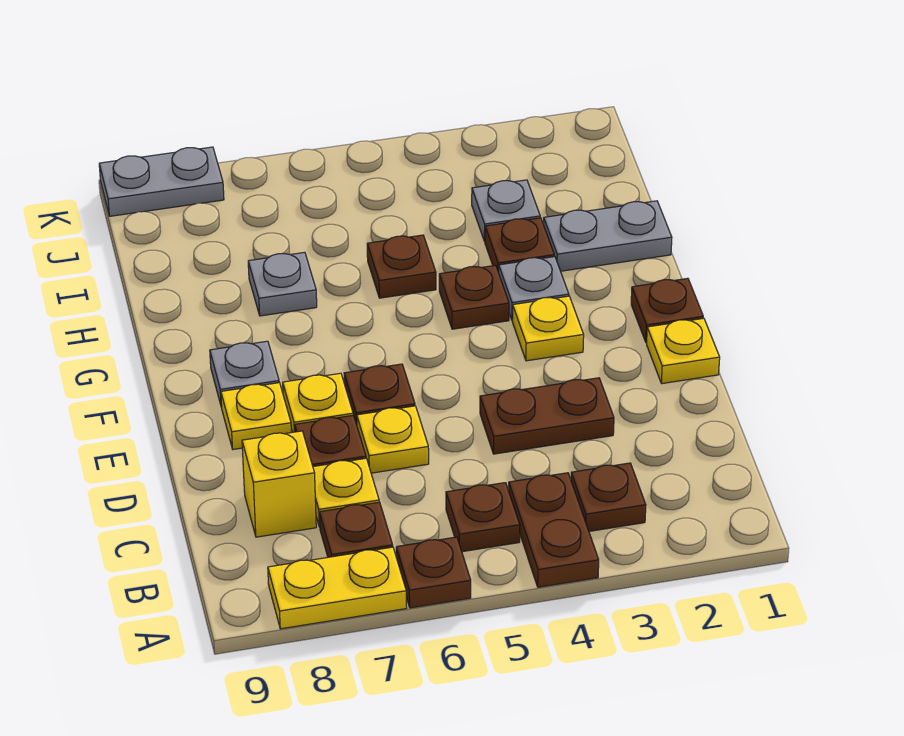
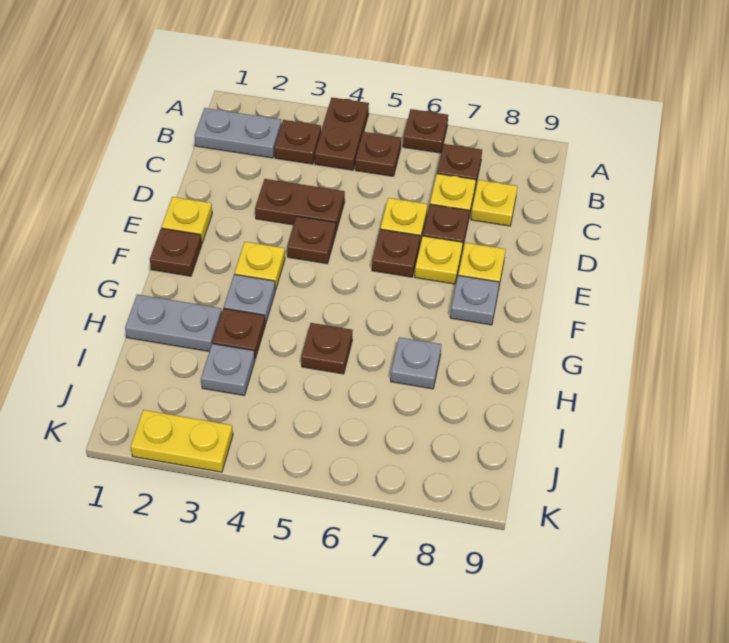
yellow plate A7:A8 level 1 -> yellow plate K2:K3 level 1
yellow brick C8 level 1 -> yellow plate C8 level 1
brown plate G4 level 1 -> brown plate E4 level 1
grey plate K8:K9 level 1 -> grey plate B1:B2 level 1

